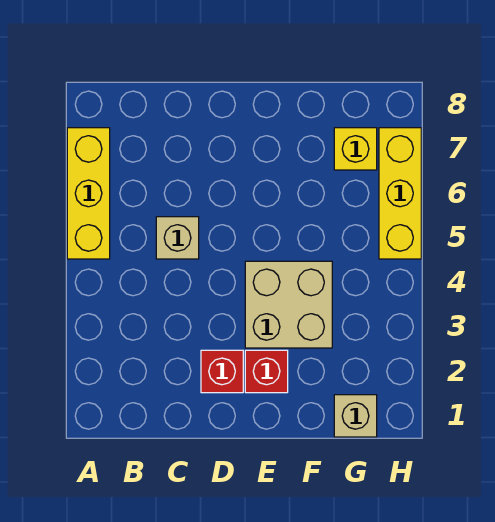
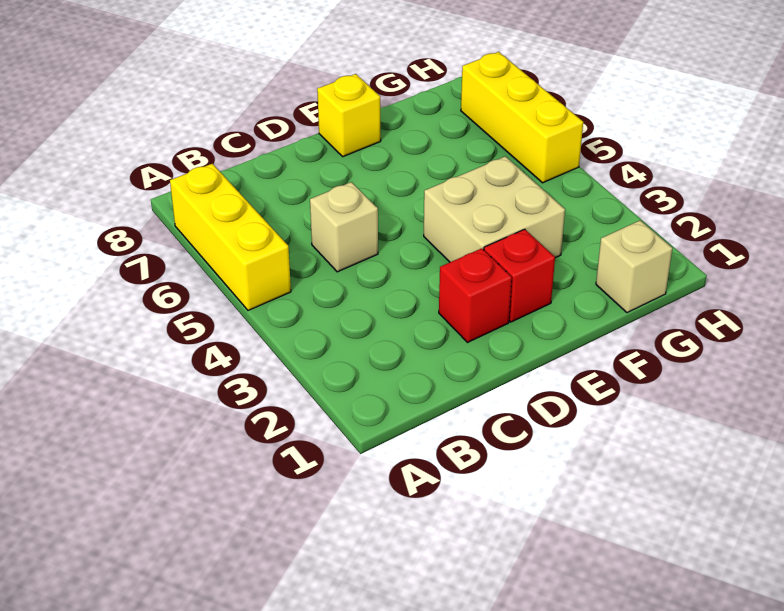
yellow brick G7 level 1 -> yellow brick E8 level 1

